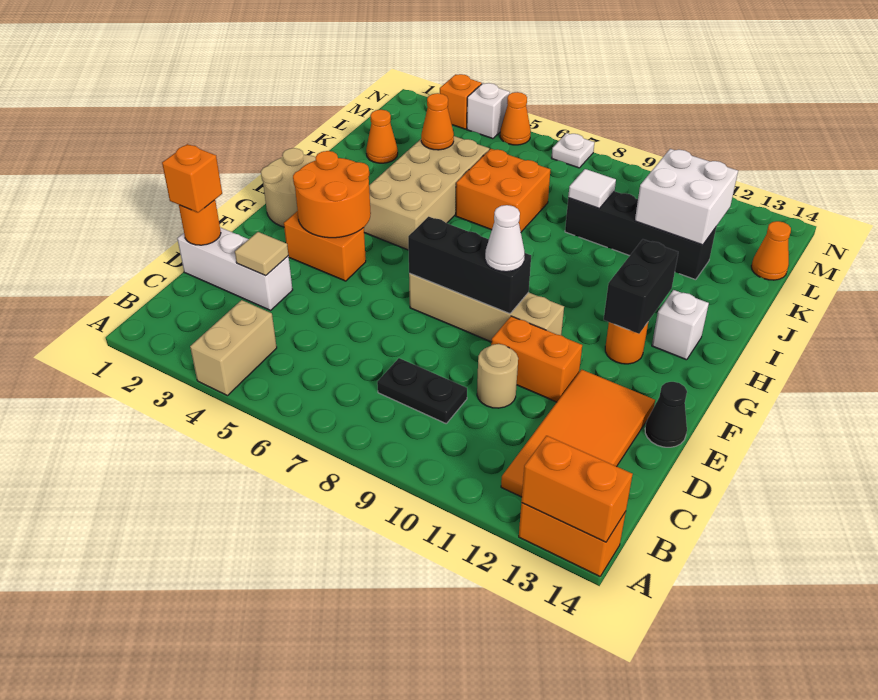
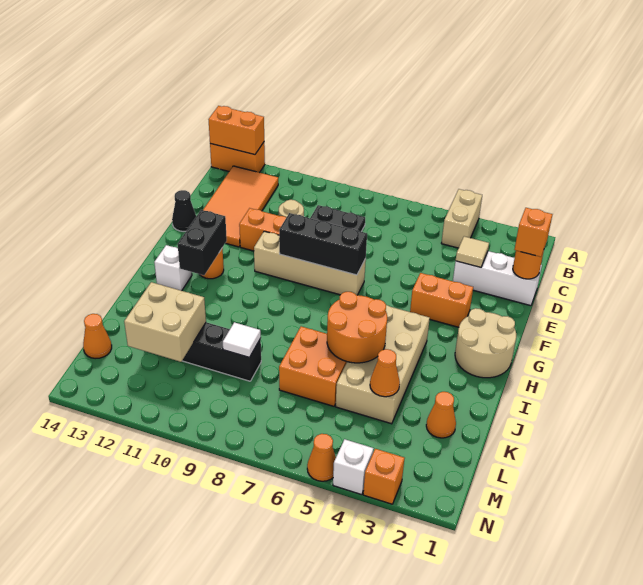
orange round brick F3:G4 level 2 -> orange round brick I5:J6 level 2
white cone F9 level 3 -> none
white brick K11:L12 level 2 -> tan brick K11:L12 level 2
white plate N7 level 1 -> none

